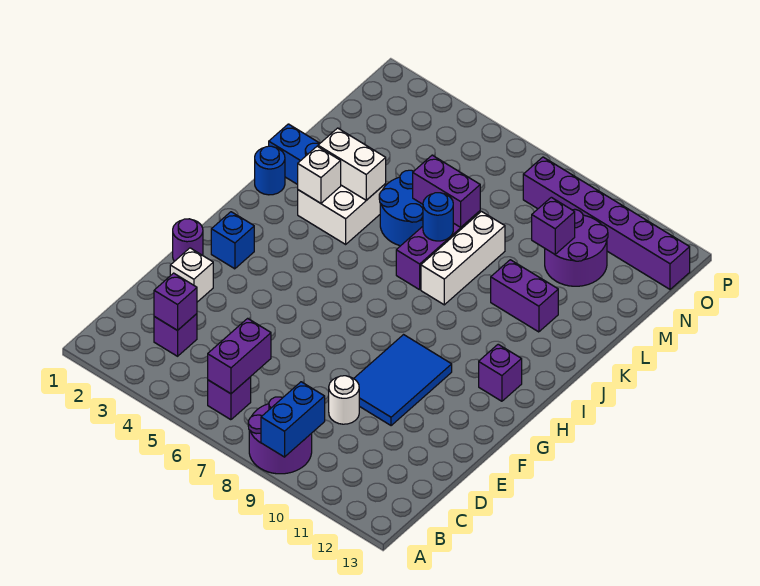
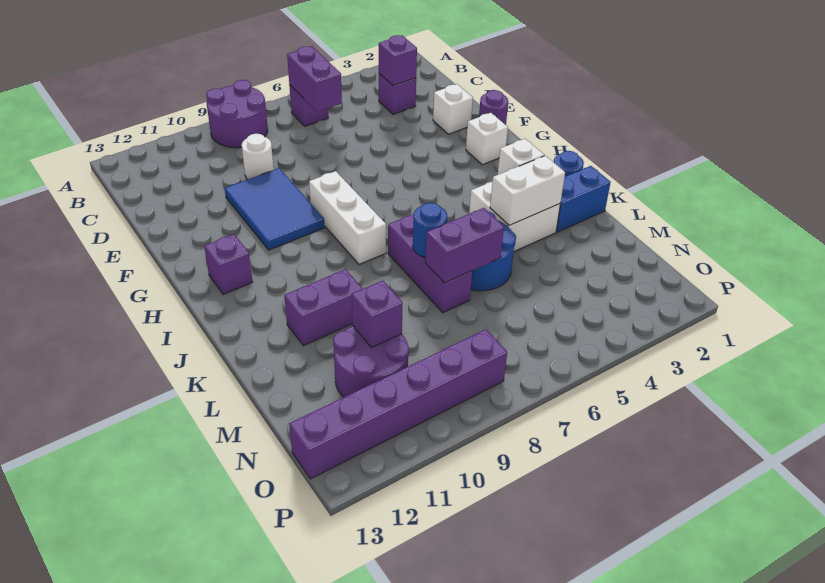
blue brick A9:B9 level 2 -> none
blue brick G2 level 1 -> white brick G2 level 1
white brick J8:L8 level 1 -> white brick G8:I8 level 1

